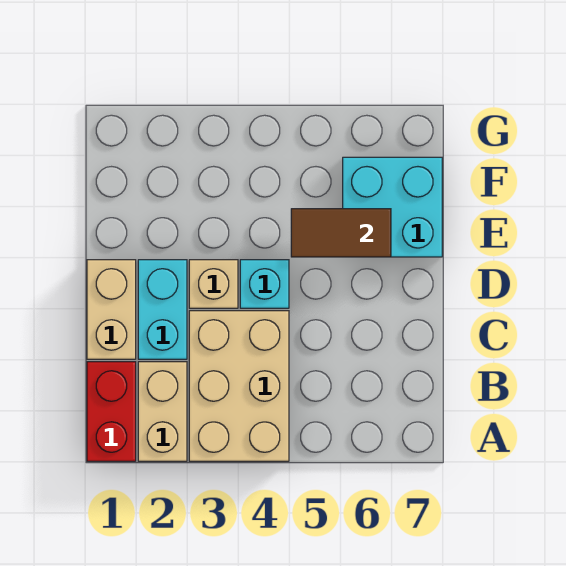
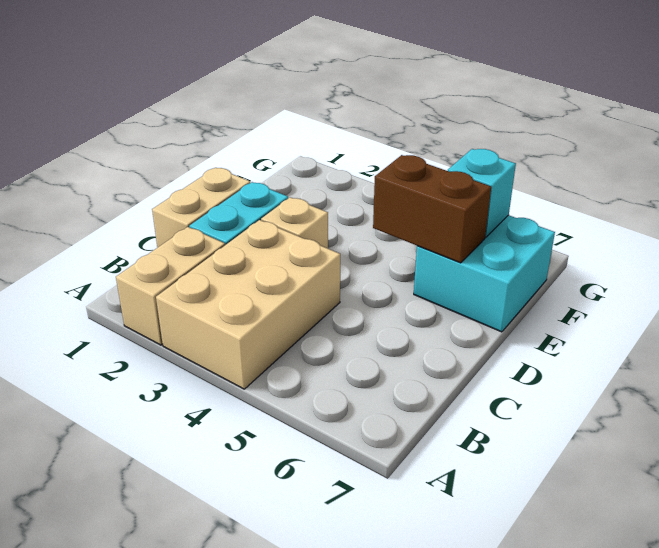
red brick A1:B1 level 1 -> none
cyan brick D4 level 1 -> cyan brick F6 level 2
brown tile E5:E6 level 2 -> brown brick E5:E6 level 2

